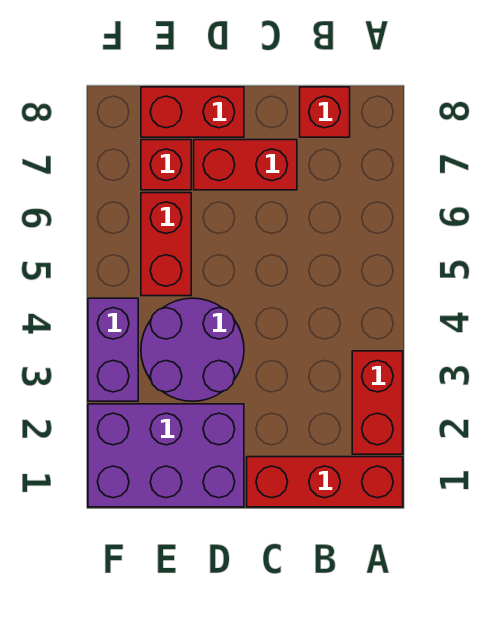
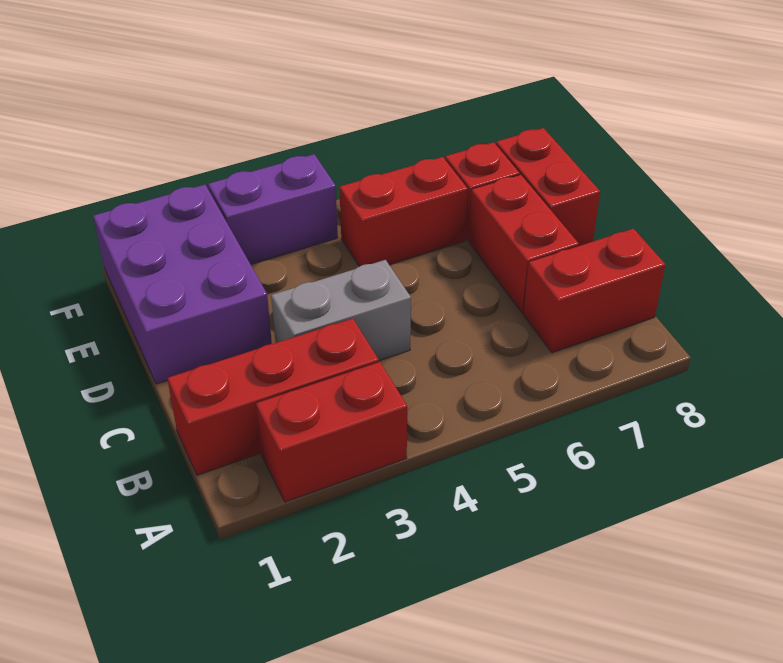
red brick A1:C1 level 1 -> red brick B1:B3 level 1
red brick B8 level 1 -> red brick B7:B8 level 1
none -> grey brick C3:C4 level 1
purple round brick D3:E4 level 1 -> none

